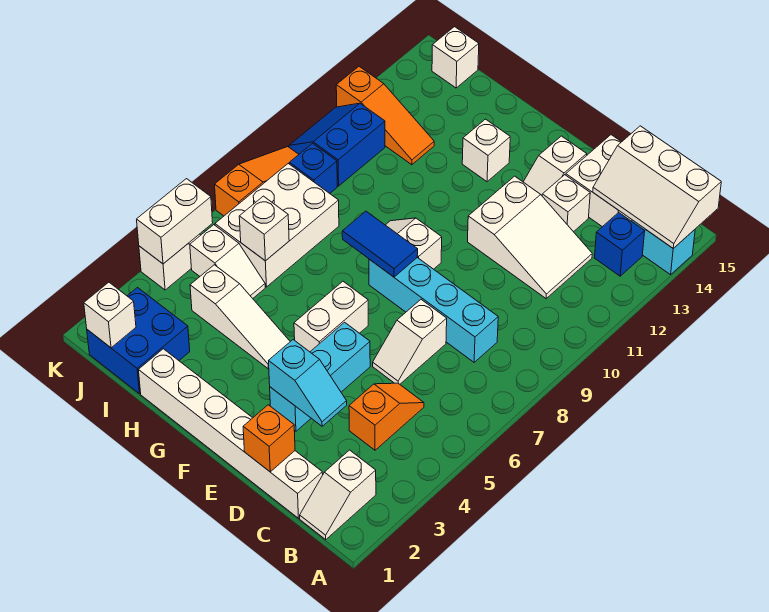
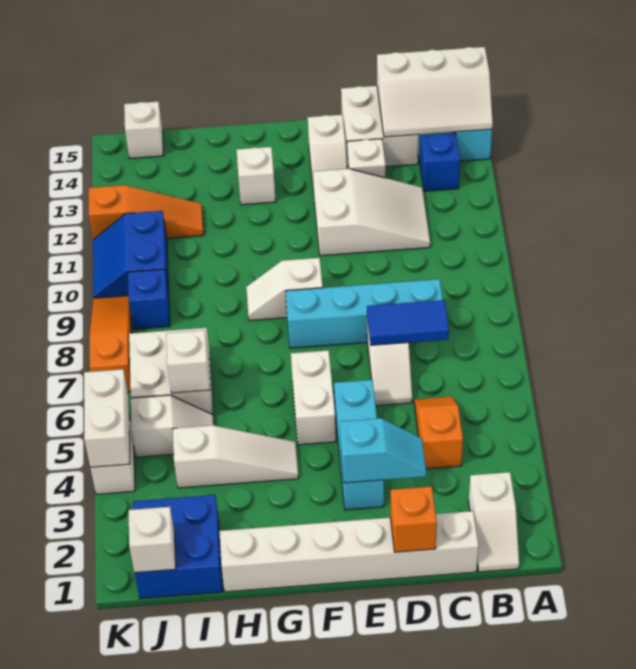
blue tile F8:G8 level 2 -> blue tile C7:D7 level 2
white brick I6:J8 level 1 -> white brick I6:J7 level 1

